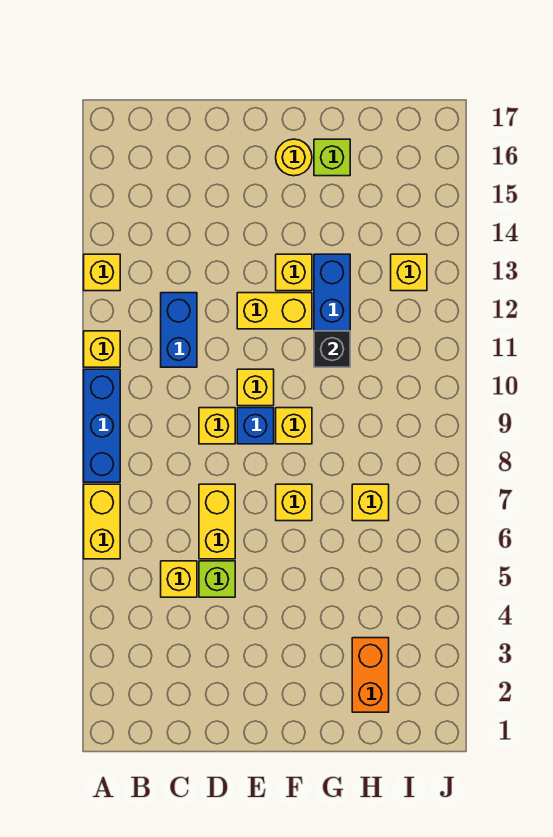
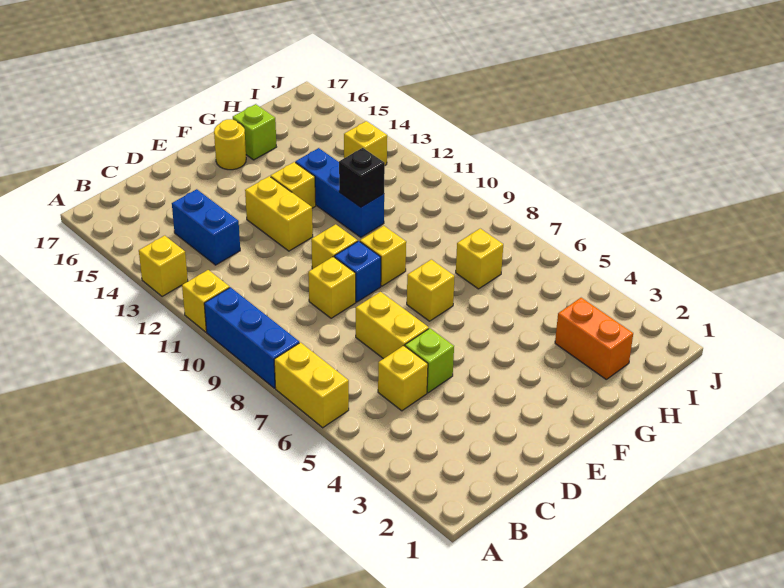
blue brick C11:C12 level 1 -> blue brick C13:C14 level 1
yellow brick E12:F12 level 1 -> yellow brick E12:E13 level 1

